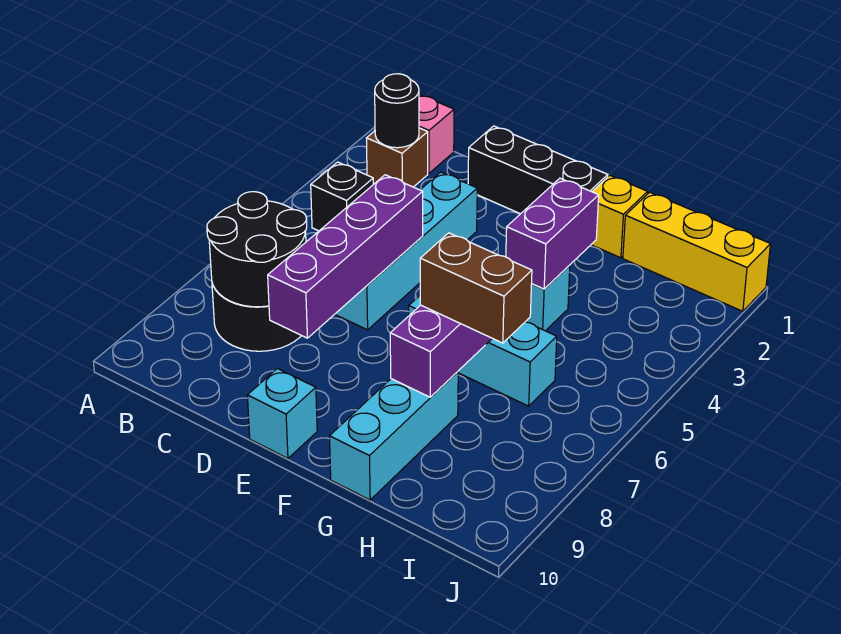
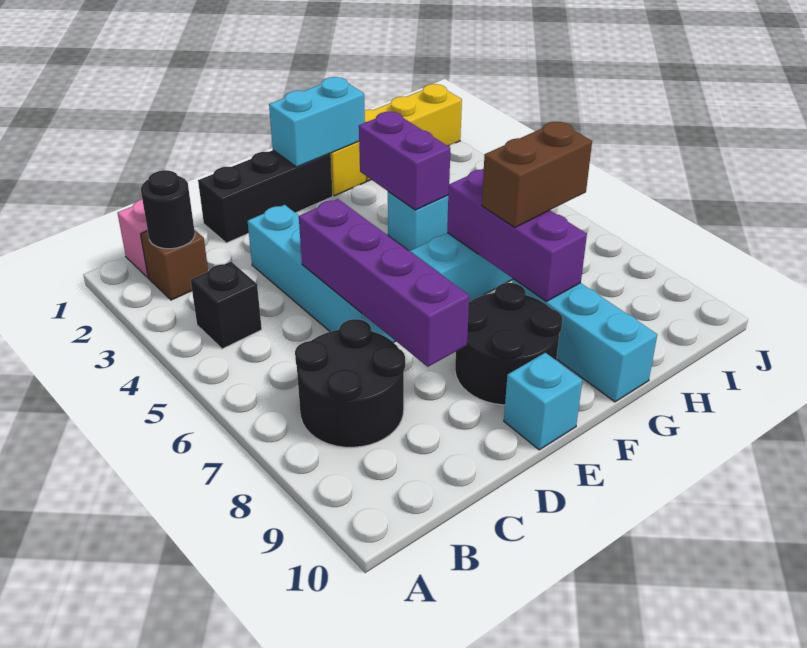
black round brick B7:C8 level 2 -> black round brick E8:F9 level 1
none -> cyan brick F1:G1 level 2

